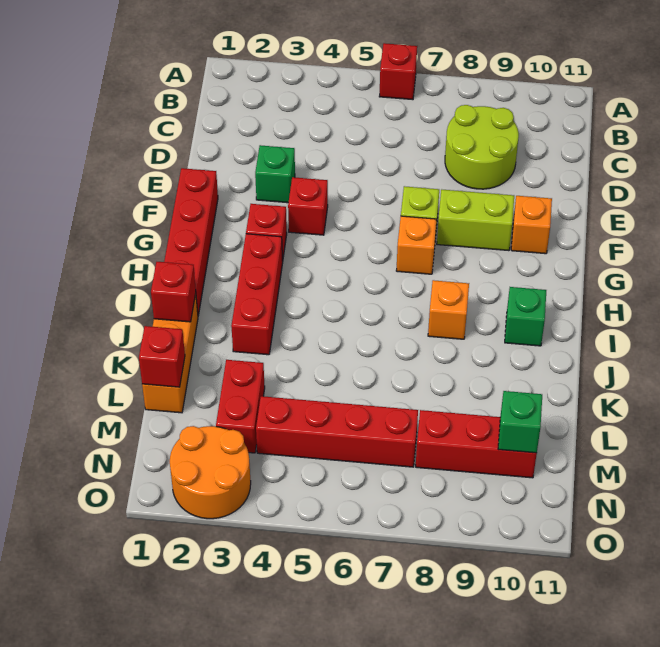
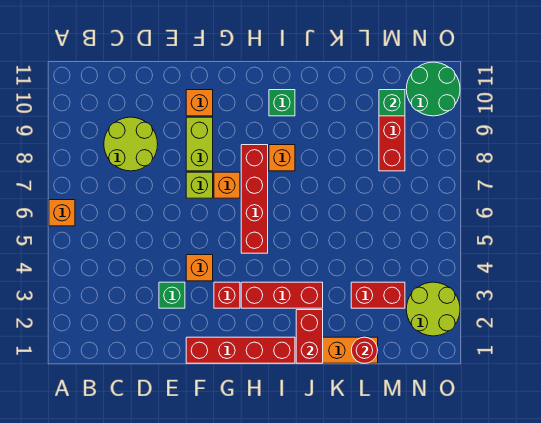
red brick A6 level 1 -> orange brick A6 level 1
red brick F4 level 1 -> orange brick F4 level 1
red brick J1 level 2 -> red brick J1:J2 level 2
red brick L1 level 2 -> red round brick L1 level 2
red brick M4:M7 level 1 -> red brick H5:H8 level 1
orange round brick N2:O3 level 1 -> lime round brick N2:O3 level 1
none -> green round brick N10:O11 level 1

